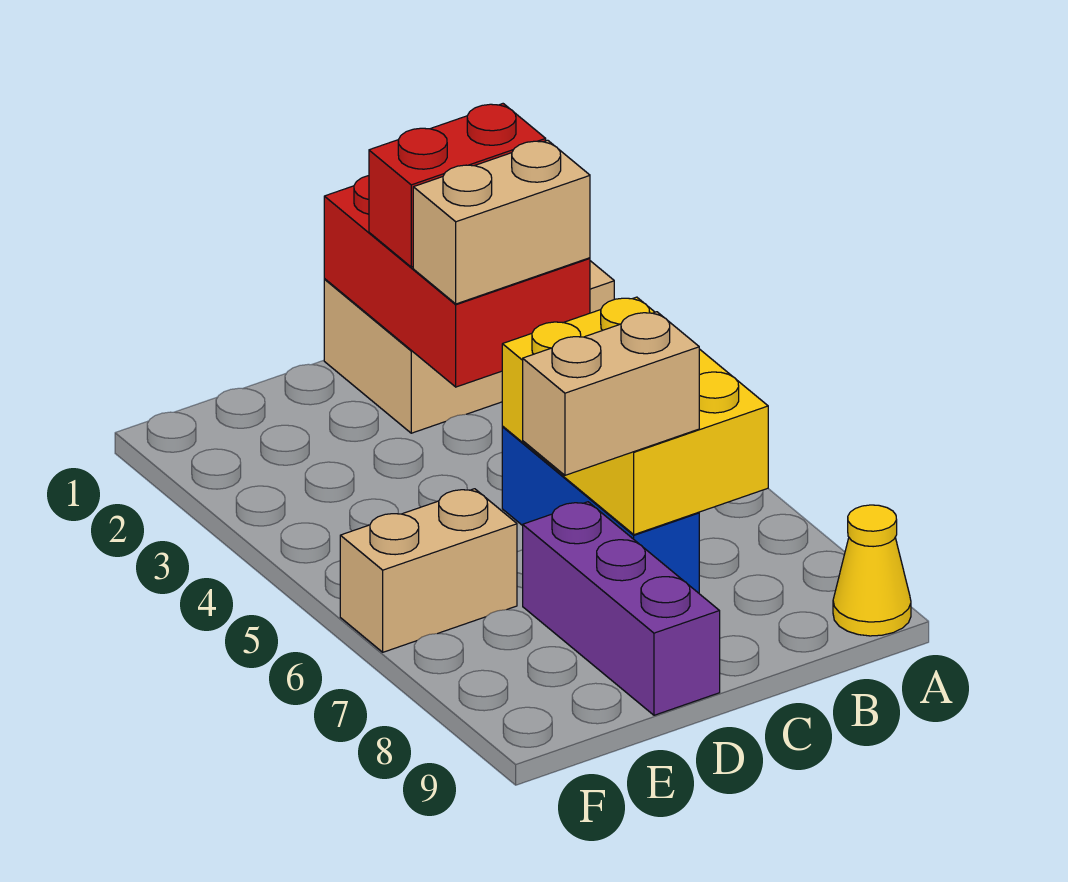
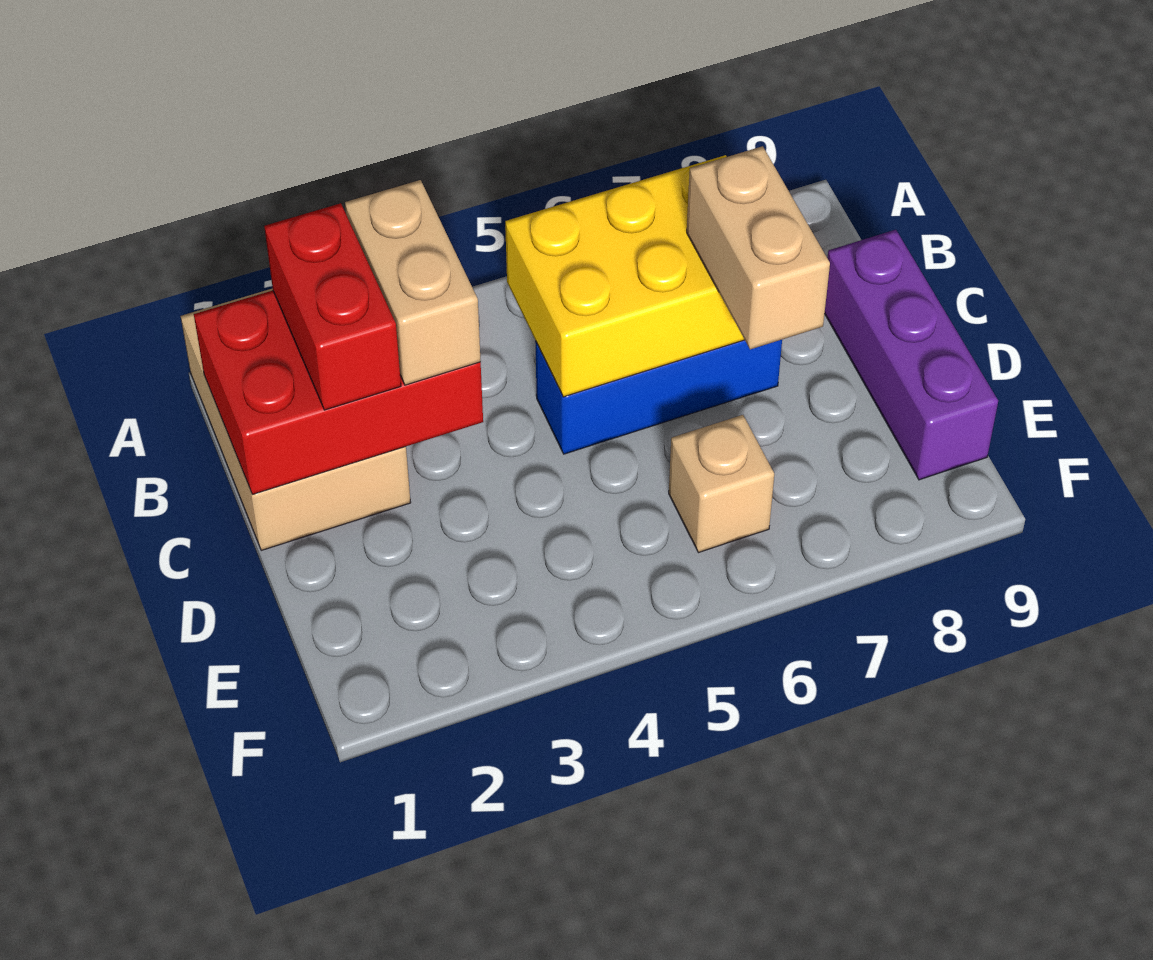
yellow cone A9 level 1 -> none
purple brick D7:D9 level 1 -> purple brick C9:E9 level 1
tan brick E6:F6 level 1 -> tan brick E6 level 1

